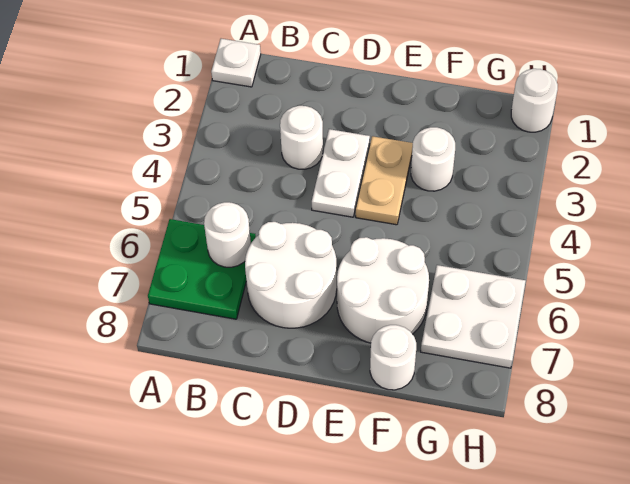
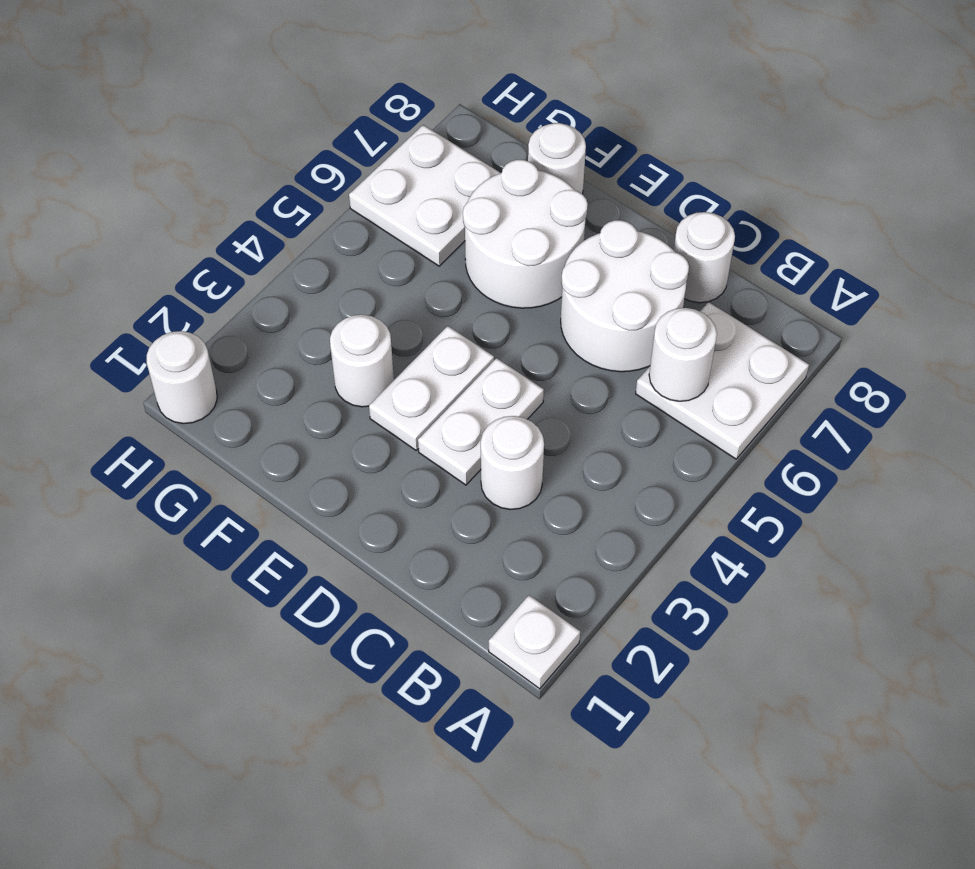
green plate A6:B7 level 1 -> white plate A6:B7 level 1
none -> white round brick C8 level 1
tan plate E3:E4 level 1 -> white plate E3:E4 level 1

